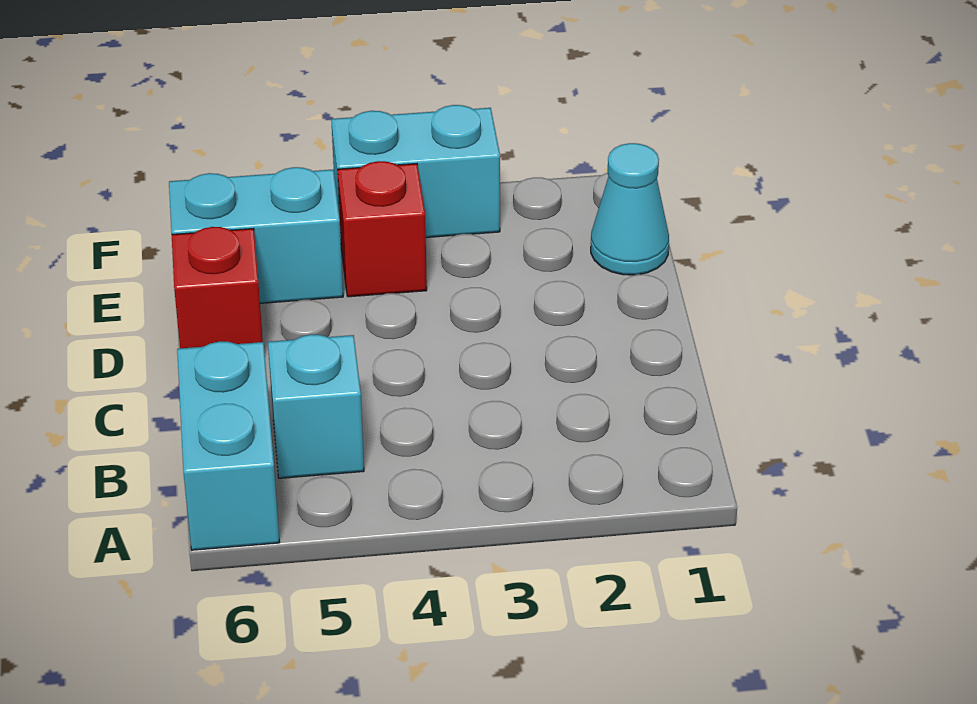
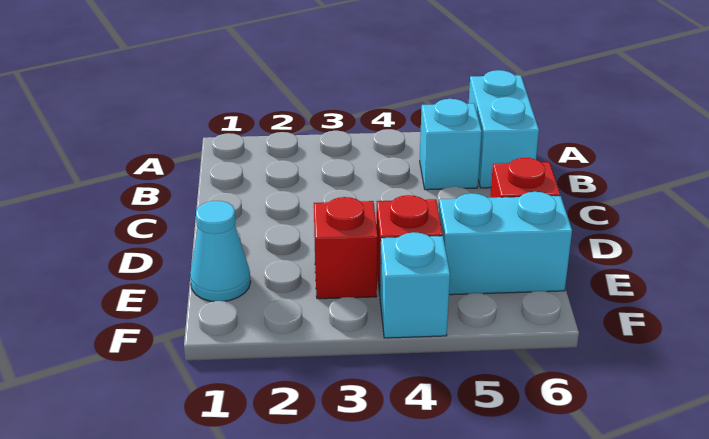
none -> red brick E3 level 1
cyan brick F3:F4 level 1 -> cyan brick F4 level 1

